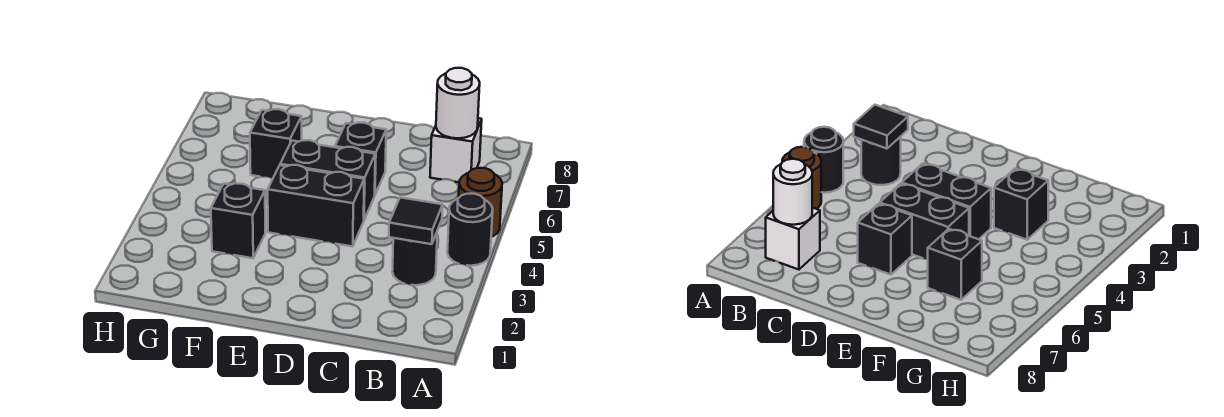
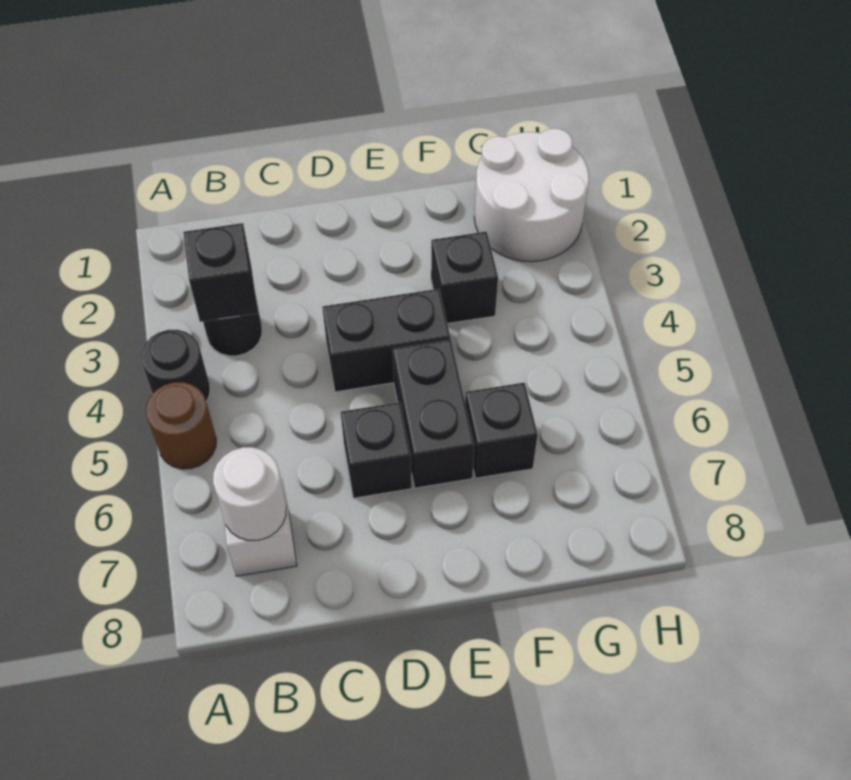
black tile B3 level 2 -> black brick B3 level 2
black brick D5:E5 level 1 -> black brick E5:E6 level 1
none -> white round brick G1:H2 level 1

